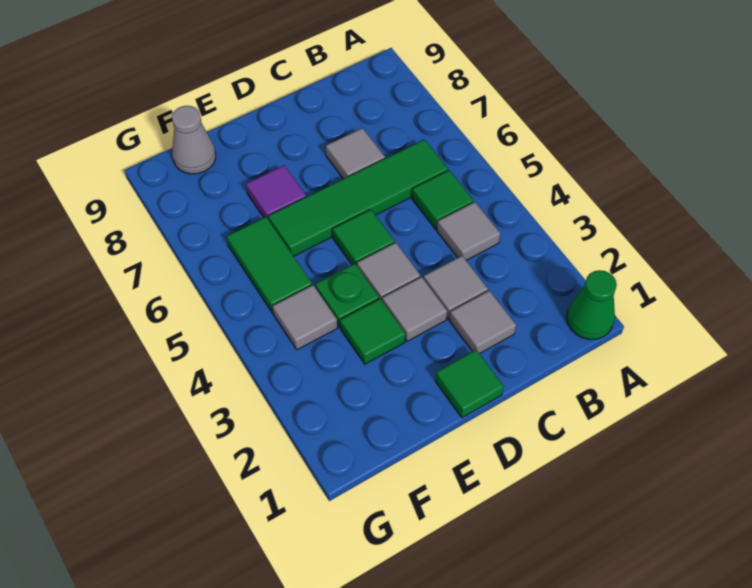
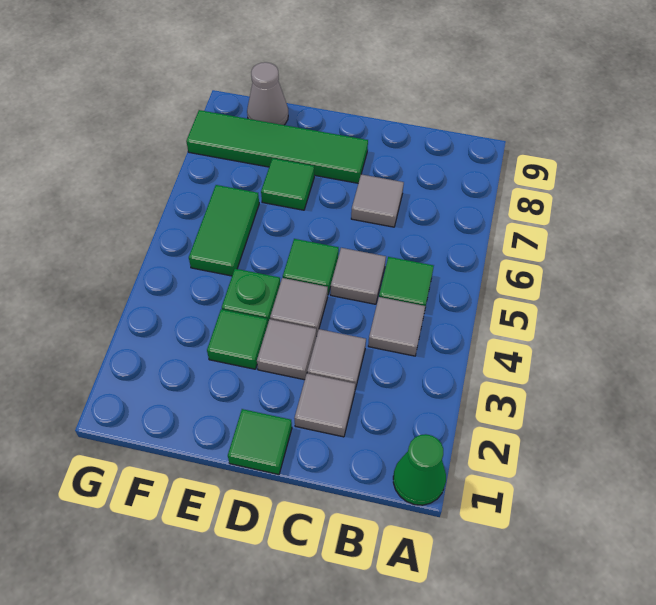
green tile B6:E6 level 1 -> green tile D8:G8 level 1
purple tile E7 level 1 -> green tile E7 level 1
grey tile F4 level 1 -> grey tile C5 level 1

